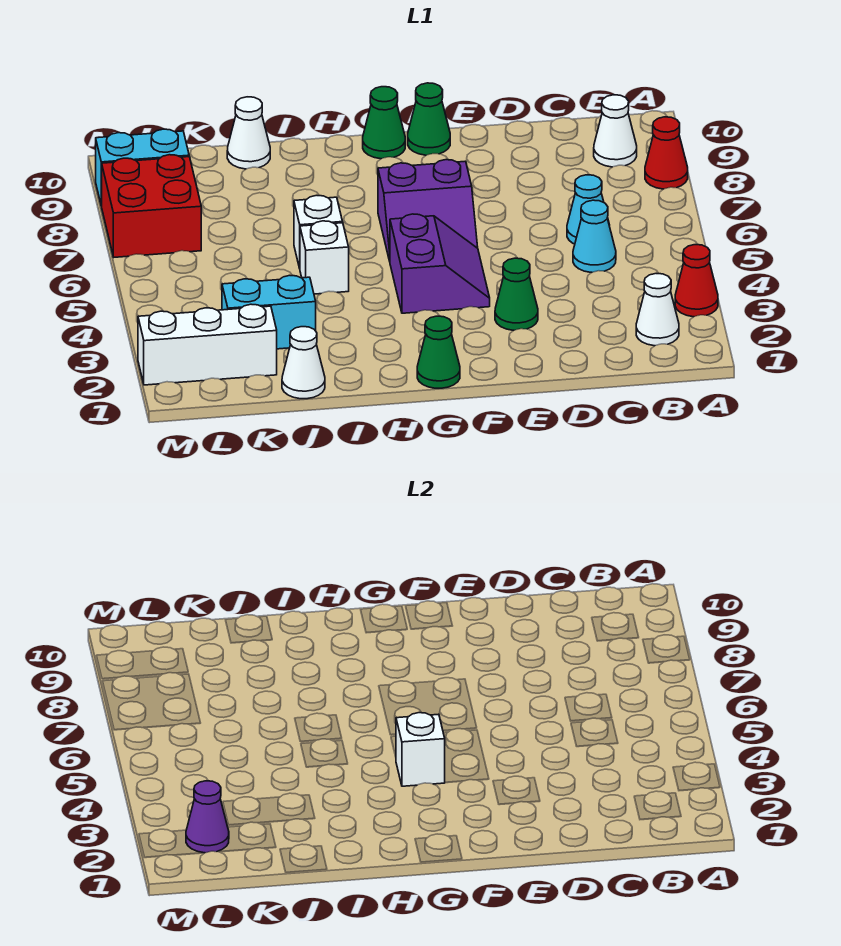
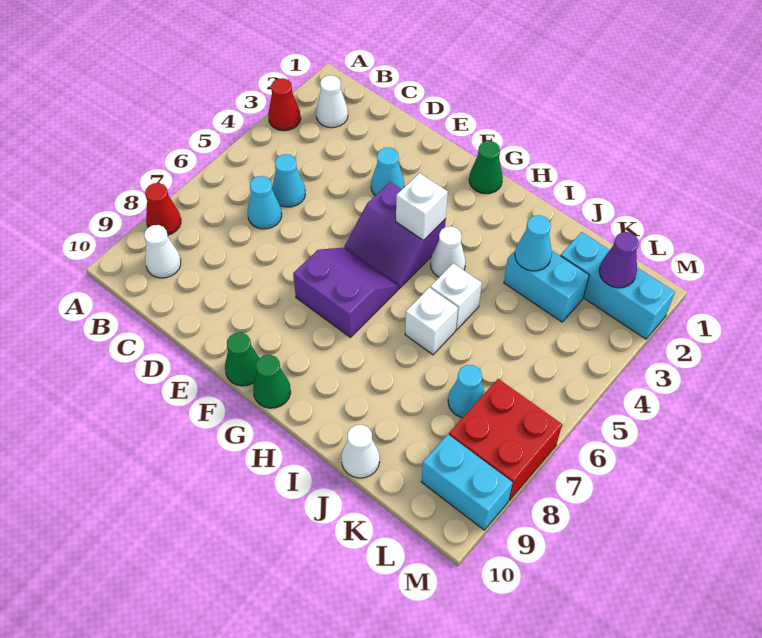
green cone E3 level 1 -> cyan cone E3 level 1
purple slope F4:G5 level 1 top G -> purple slope F4:G5 level 1 top 4
white cone J1 level 1 -> white cone H4 level 1
none -> cyan cone J3 level 2
white brick K2:M2 level 1 -> cyan brick K2:M2 level 1
none -> cyan cone K7 level 1

